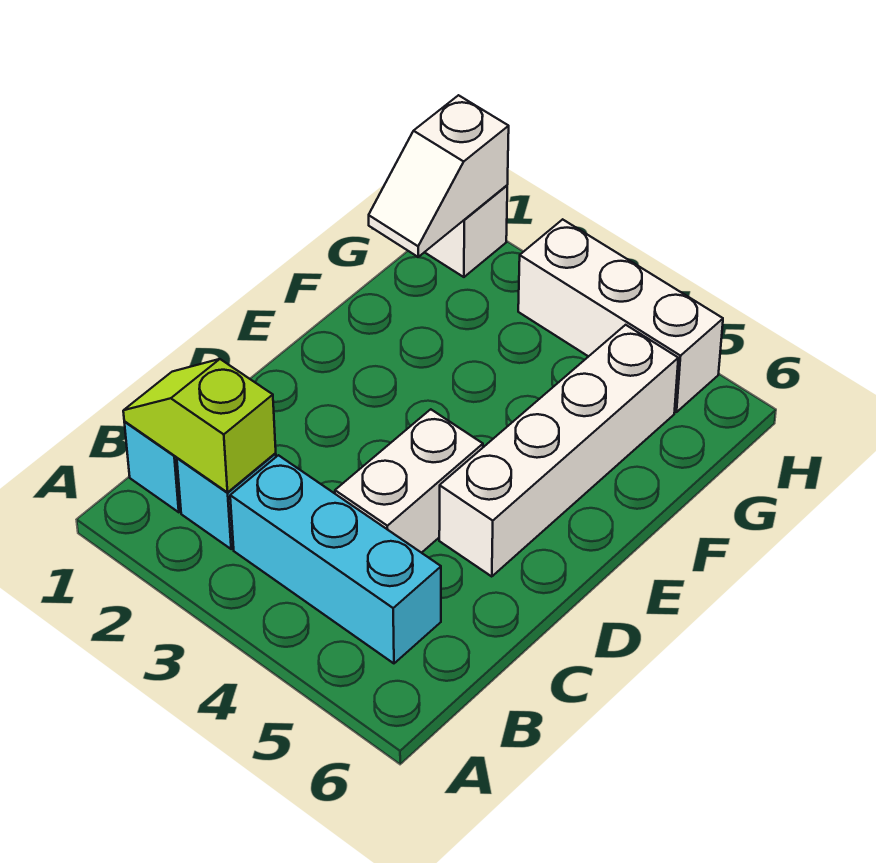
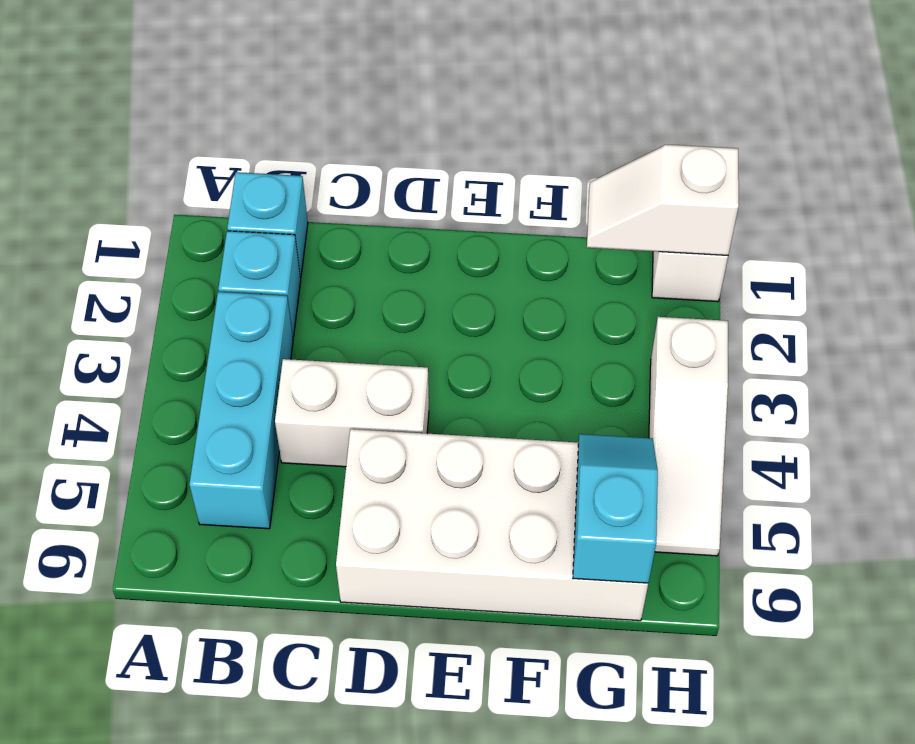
lime slope B1:B2 level 2 top 2 -> none
white brick D5:G5 level 1 -> white brick D5:G6 level 1
none -> cyan slope G5:G6 level 2 top 6
white brick H3:H5 level 1 -> white slope H3:H5 level 1 top 3

